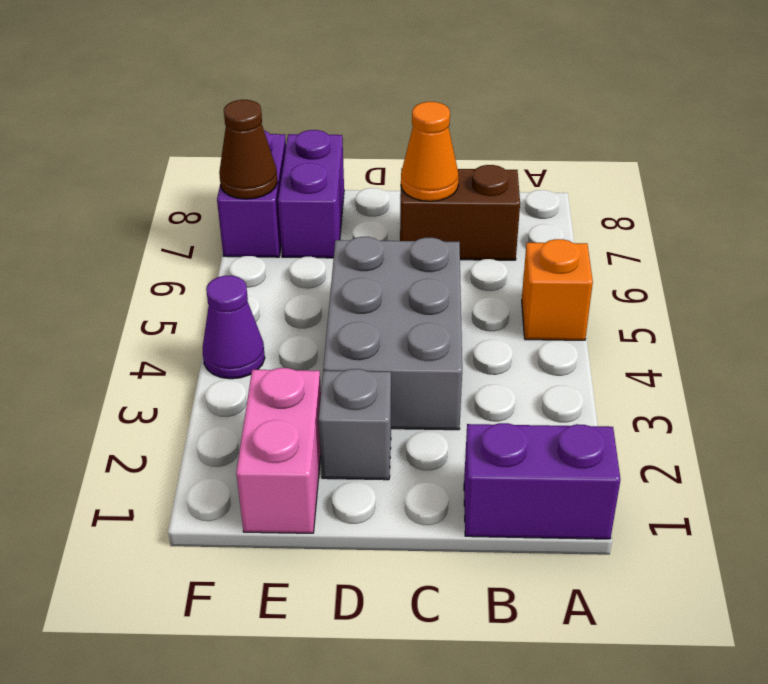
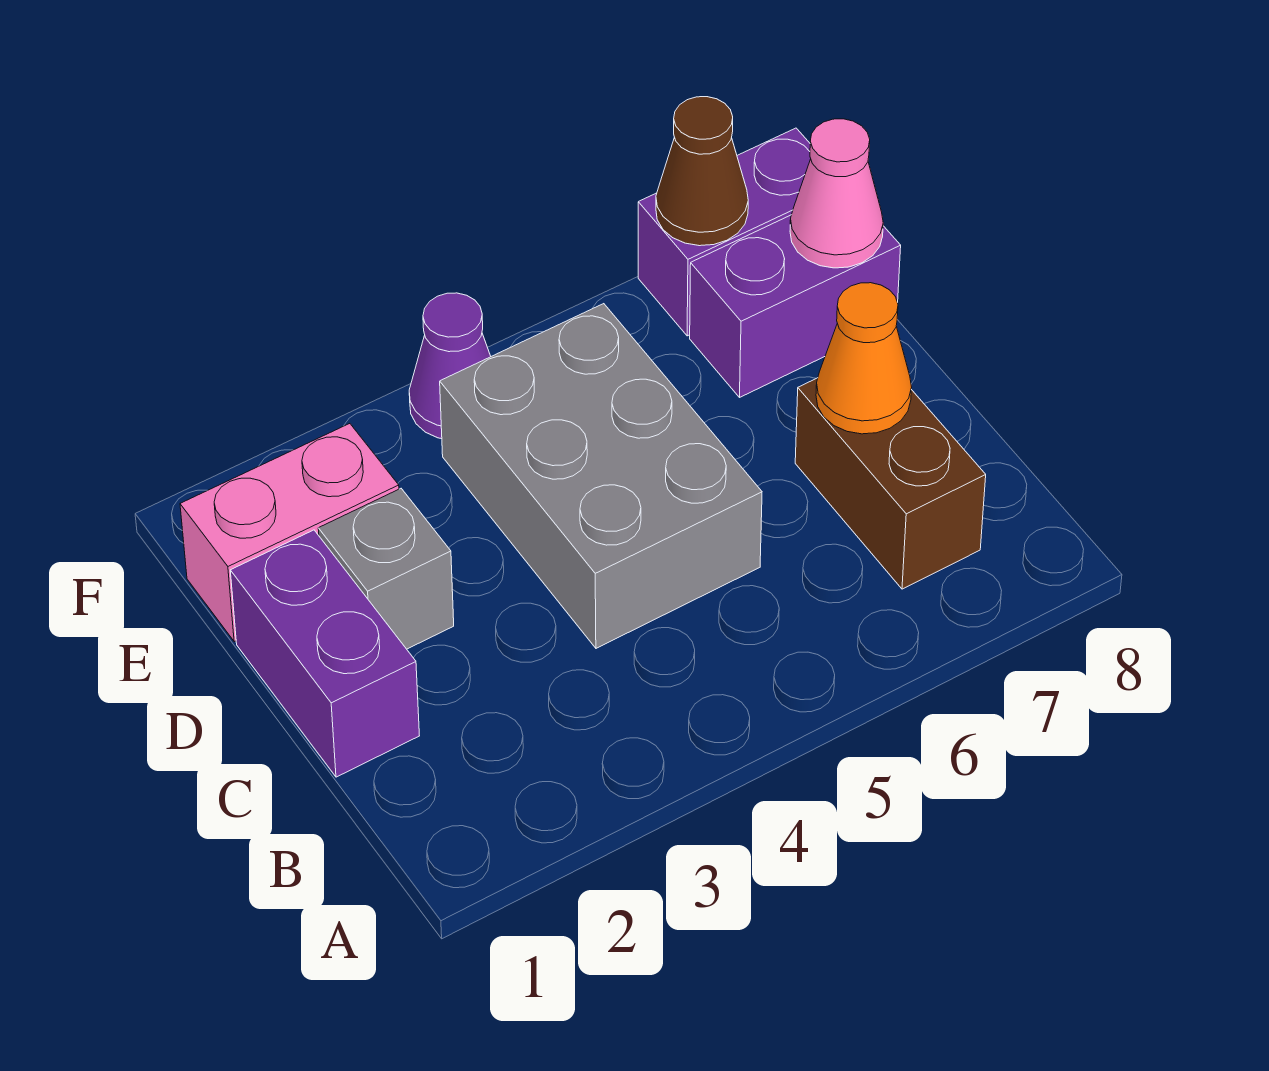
purple brick A1:B1 level 1 -> purple brick C1:D1 level 1
orange brick A5 level 1 -> none
grey brick C3:D5 level 1 -> grey brick C4:E5 level 1
none -> pink cone E8 level 2

